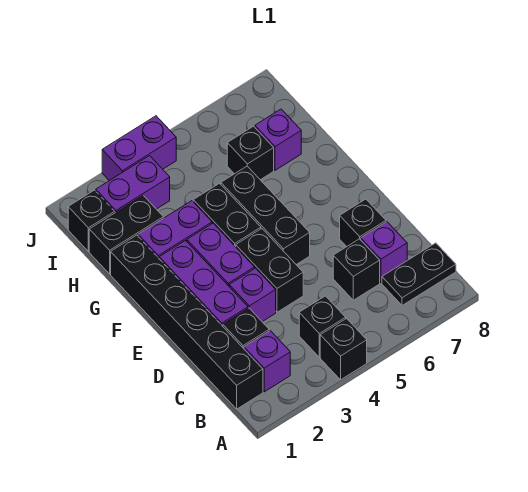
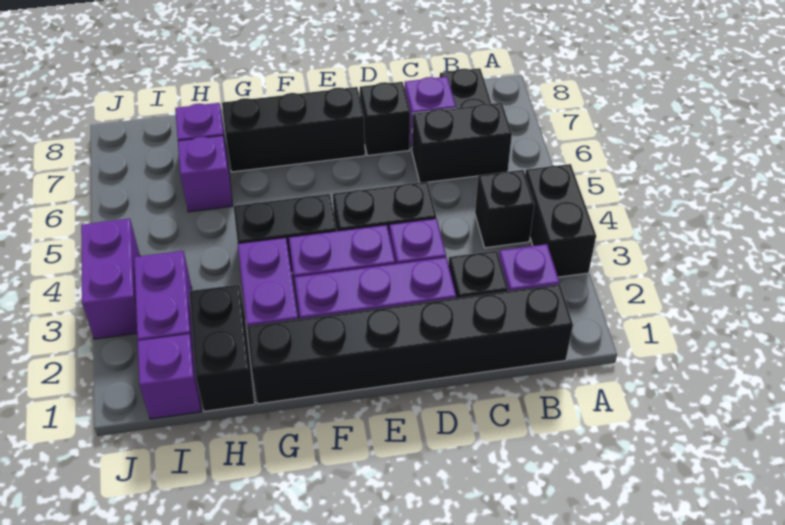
black brick A4 level 1 -> black brick A3:A4 level 1
black brick C6 level 1 -> black brick B6:C6 level 1
black brick E5:G5 level 1 -> black brick E7:G7 level 1
black brick H6 level 1 -> purple brick H6 level 1
black brick I1 level 1 -> purple brick I1 level 1

